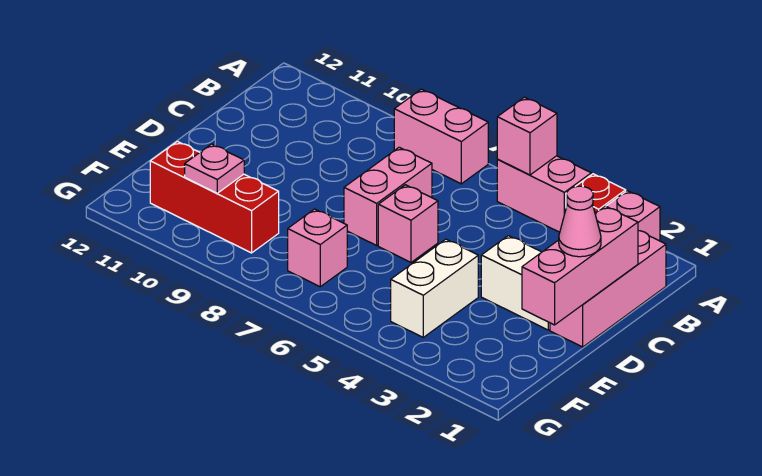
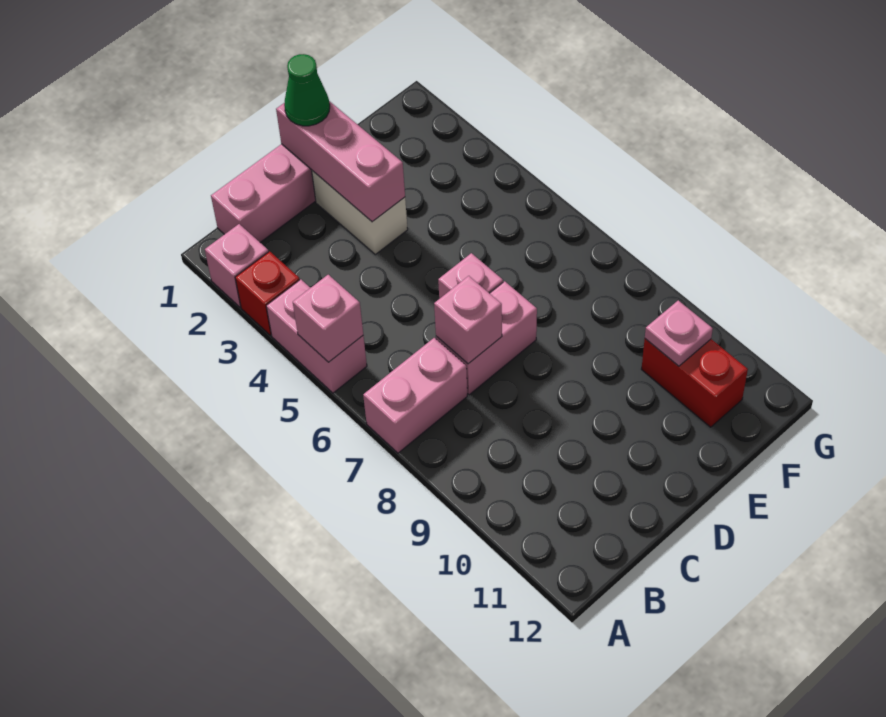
pink brick A7:A8 level 1 -> pink brick A7:B7 level 1
pink brick C1:E1 level 2 -> pink brick D1:D3 level 2
pink cone D1 level 3 -> green cone D1 level 3
white brick E4:F4 level 1 -> none
pink brick F7 level 1 -> pink brick C7 level 2
red brick F9:F11 level 1 -> red brick F10:F11 level 1

